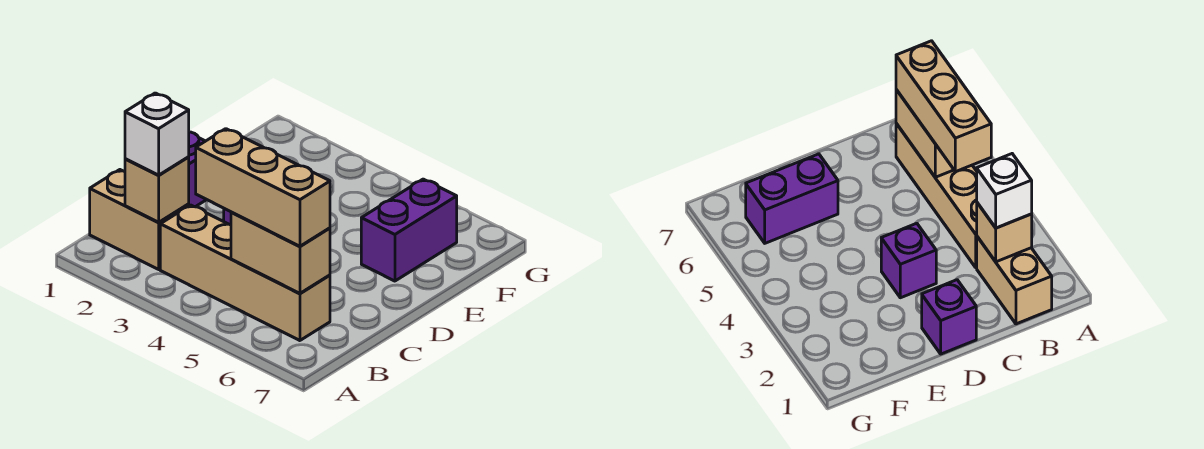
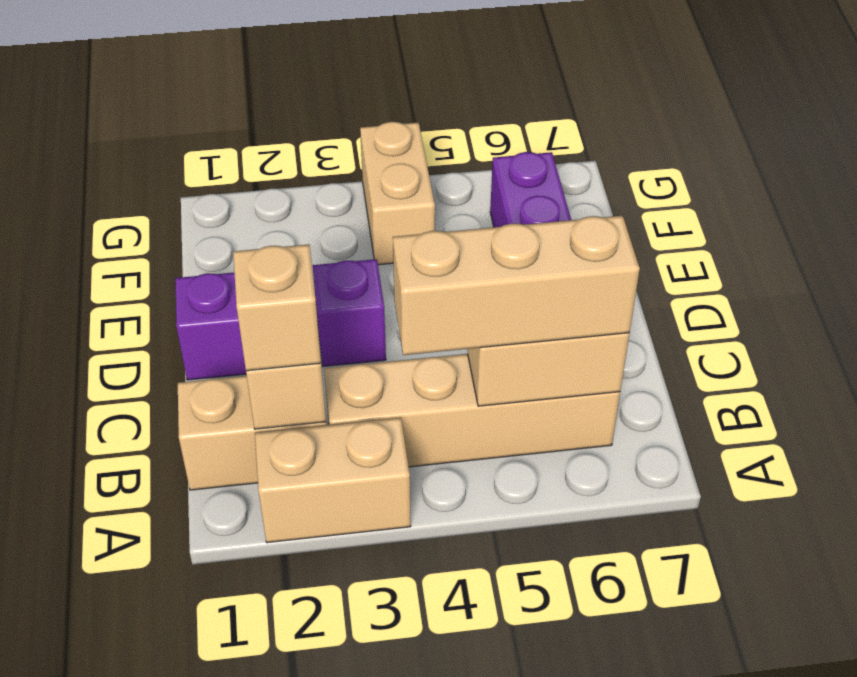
none -> tan brick A2:A3 level 1
white brick B2 level 3 -> tan brick B2 level 3
none -> tan brick F4:G4 level 1

